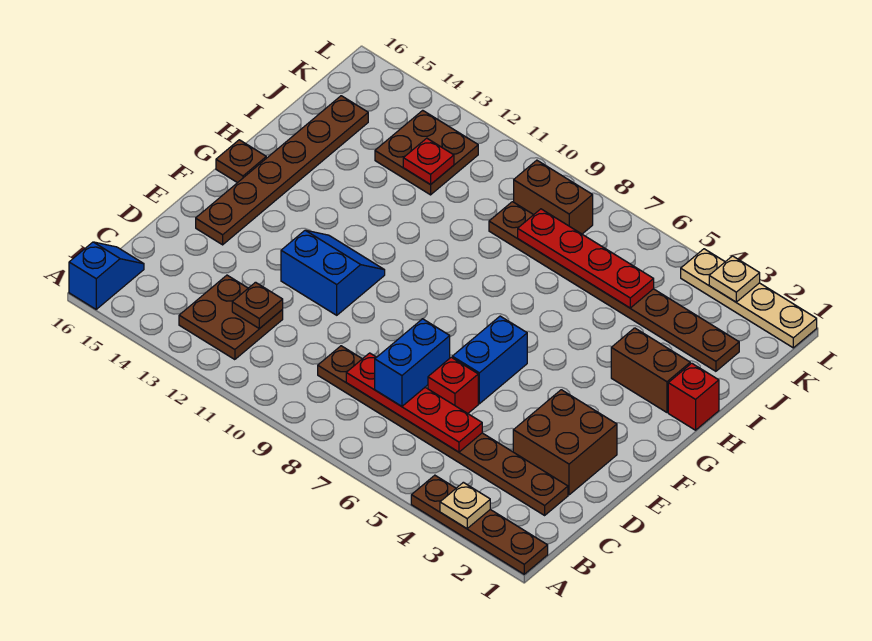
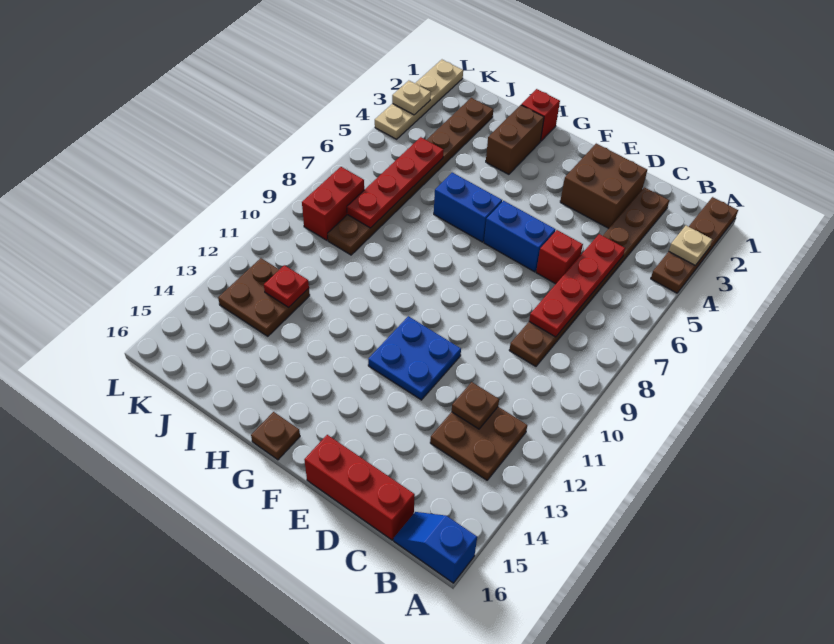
blue brick C7:D7 level 3 -> blue brick G6:H6 level 1
none -> red brick C16:E16 level 1
blue slope E11:F12 level 1 top E -> blue plate E11:F12 level 1
brown plate E15:J15 level 1 -> none
brown brick K8:K9 level 1 -> red brick K8:K9 level 1

